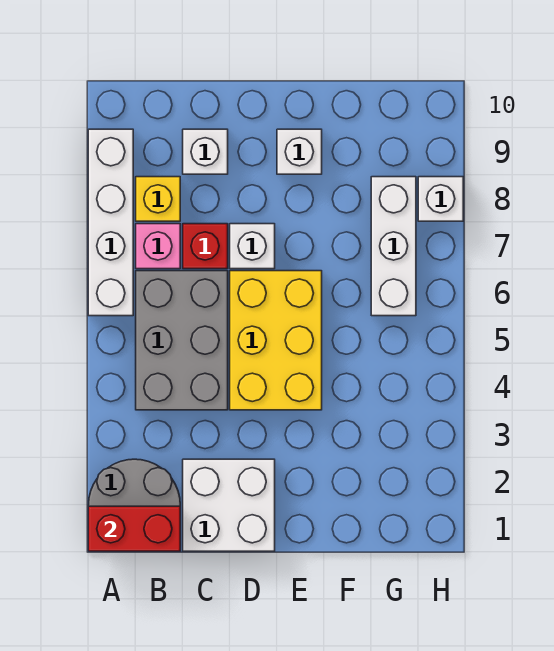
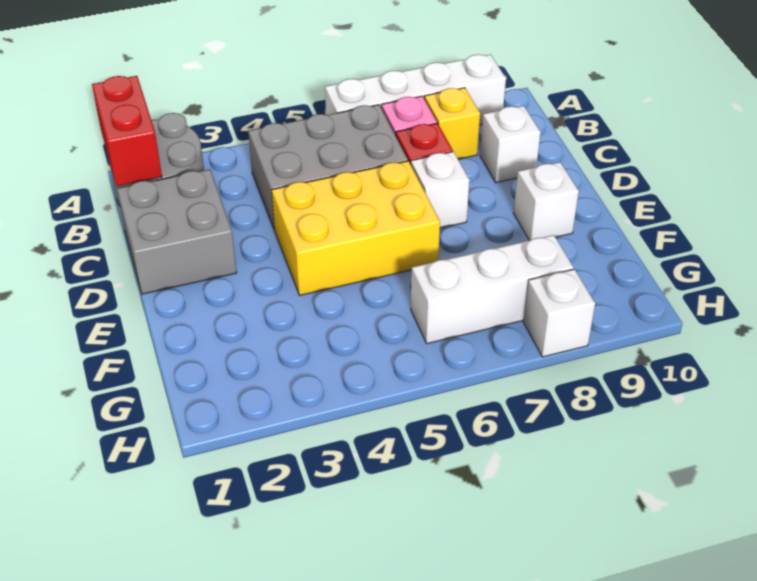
white brick C1:D2 level 1 -> grey brick C1:D2 level 1

